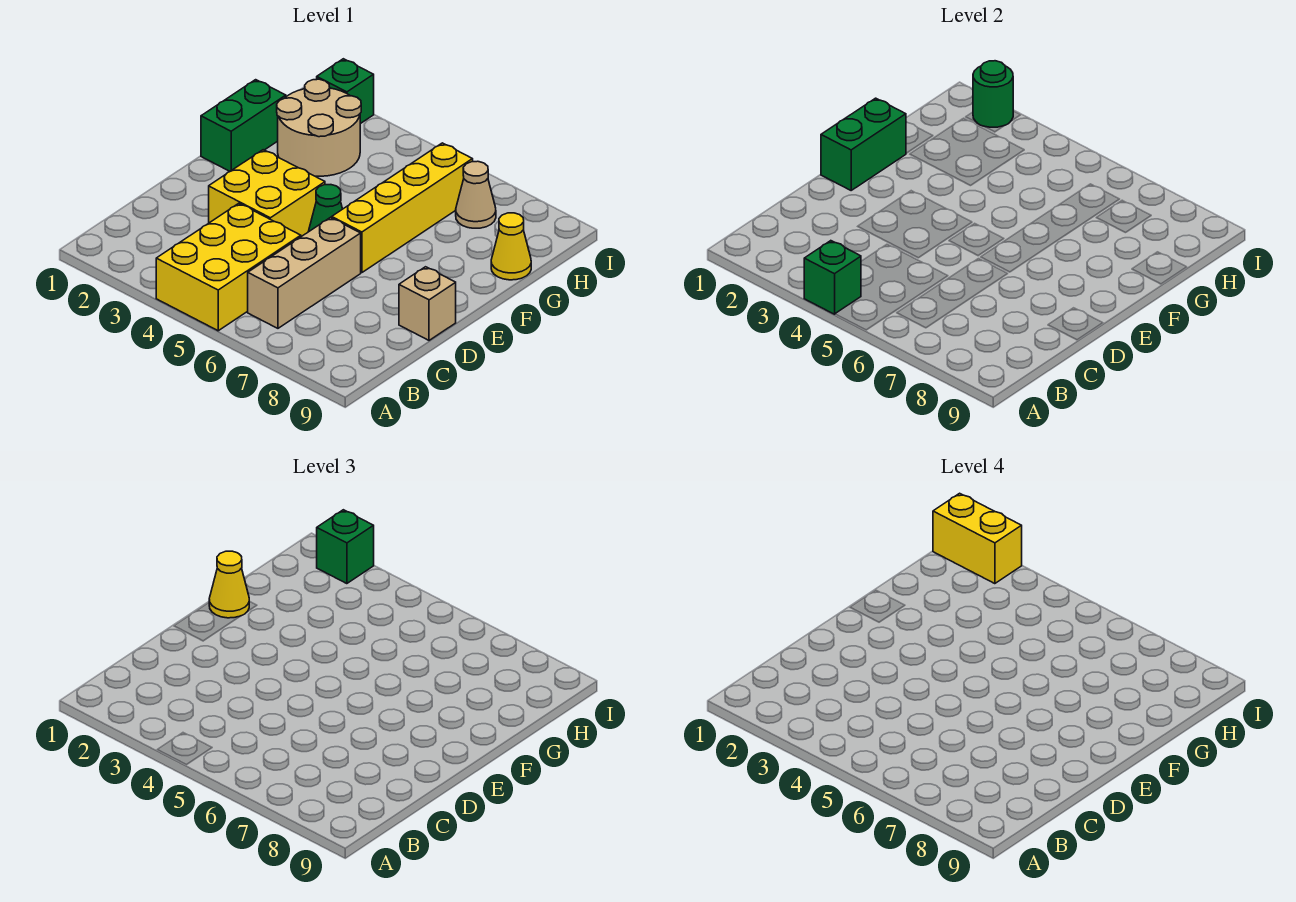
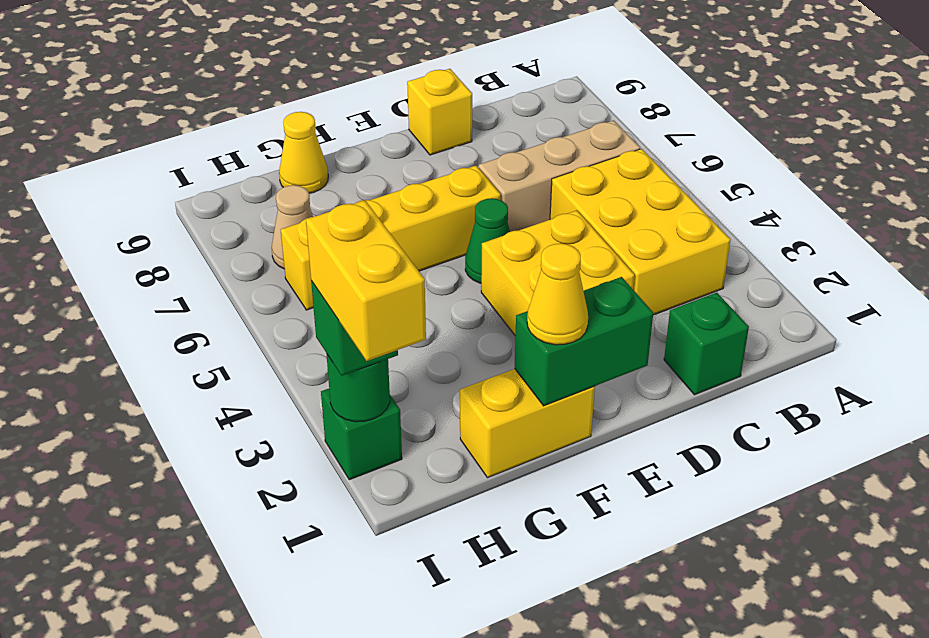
yellow brick A4:C5 level 1 -> yellow brick B3:C5 level 1
green brick A4 level 2 -> green brick C1 level 1
tan brick D9 level 1 -> yellow brick D9 level 1
green brick F1:G1 level 1 -> yellow brick F1:G1 level 1
tan round brick G2:H3 level 1 -> none

